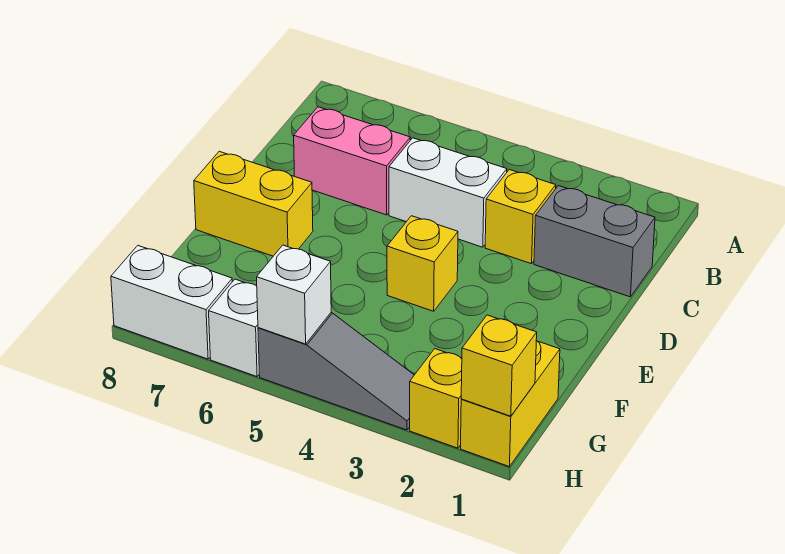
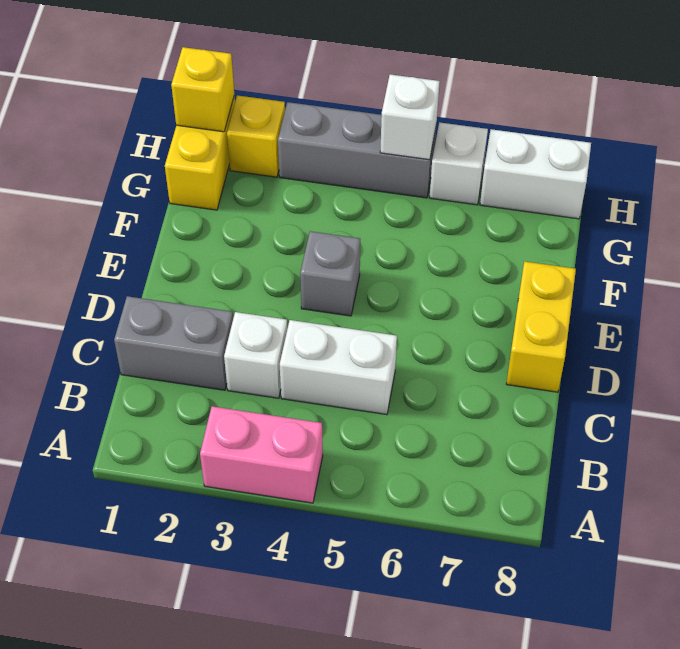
yellow brick C3 level 1 -> white brick C3 level 1
pink brick C6:C7 level 1 -> pink brick A3:A4 level 1
yellow brick E4 level 1 -> grey brick E4 level 1
yellow brick E7:E8 level 1 -> yellow brick D8:E8 level 1
grey slope H3:H5 level 1 top 5 -> grey brick H3:H5 level 1

